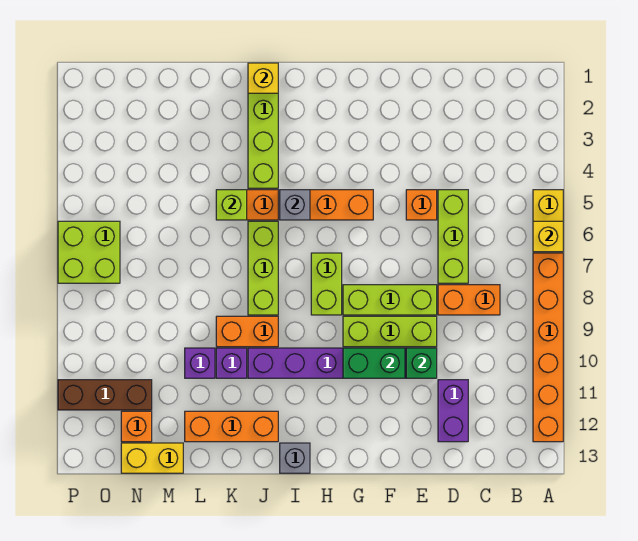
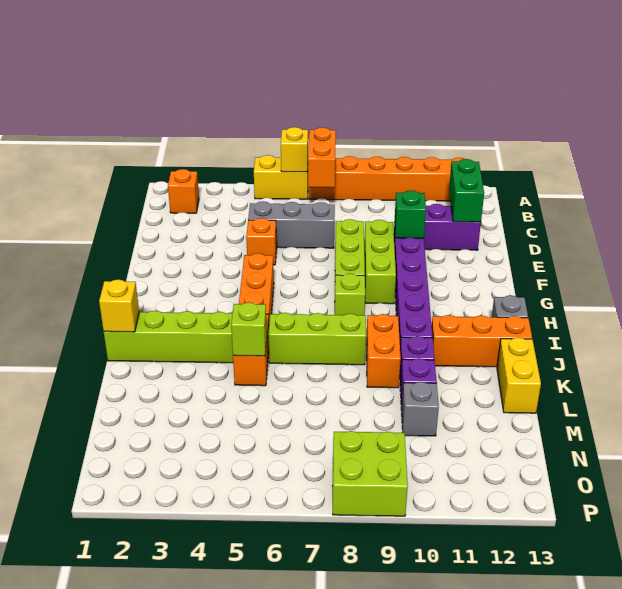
orange brick C8:D8 level 1 -> orange brick A7:B7 level 2
lime brick D5:D7 level 1 -> grey brick D5:D7 level 1
green brick F10:G10 level 2 -> green brick C12:D12 level 2
lime brick H7:H8 level 1 -> lime brick H8 level 1
grey brick I5 level 2 -> grey brick M10 level 1
orange brick J12:L12 level 1 -> orange brick J11:J13 level 1
yellow brick M13:N13 level 1 -> yellow brick K13:L13 level 1
brown brick N11:P11 level 1 -> none
orange brick N12 level 1 -> orange brick B2 level 1
lime brick O6:P7 level 1 -> lime brick O8:P9 level 1

